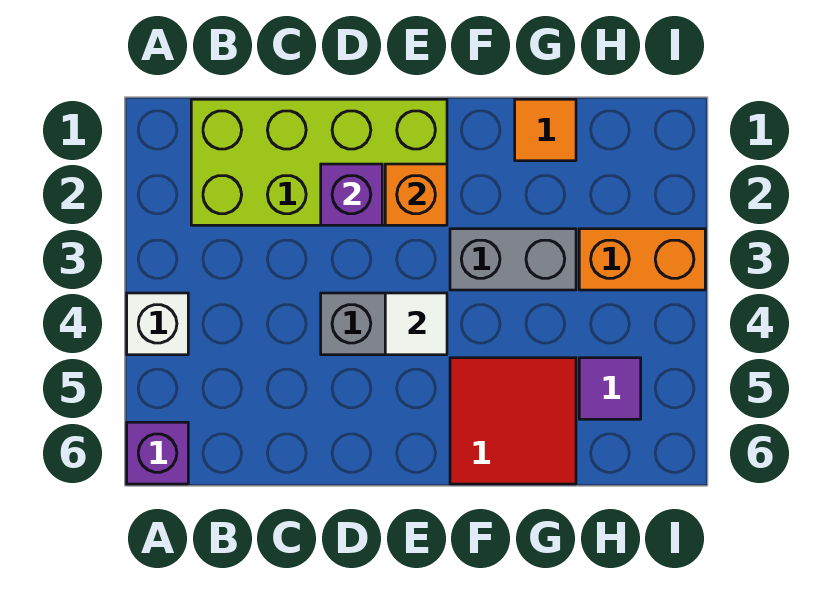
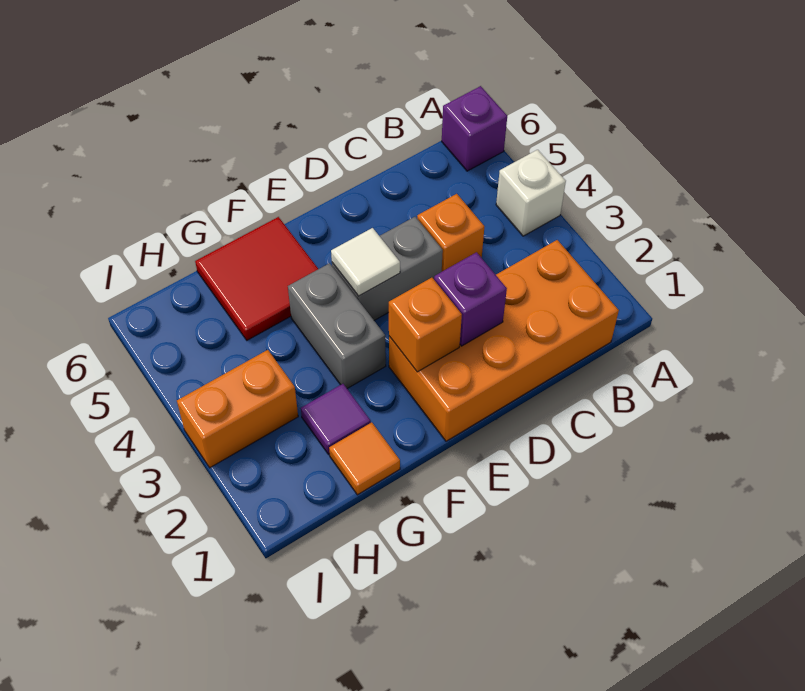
lime brick B1:E2 level 1 -> orange brick B1:E2 level 1
none -> orange brick C4 level 1
grey brick F3:G3 level 1 -> grey brick F3:F4 level 1
purple tile H5 level 1 -> purple tile G2 level 1

